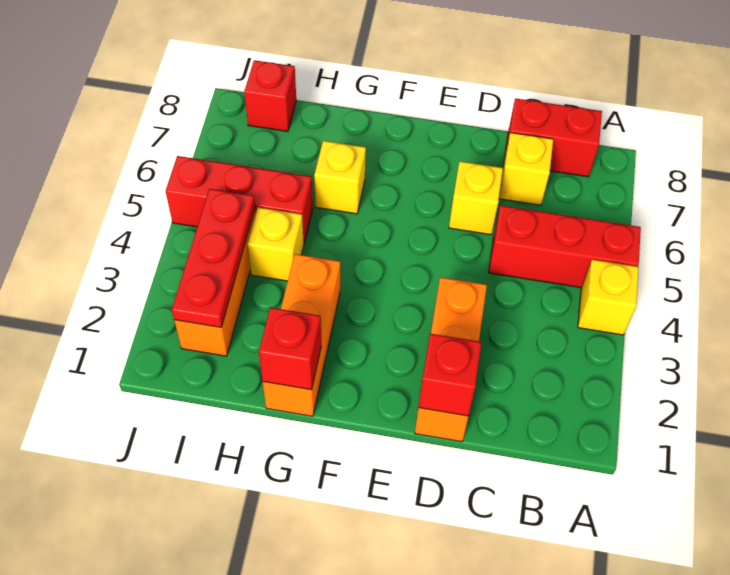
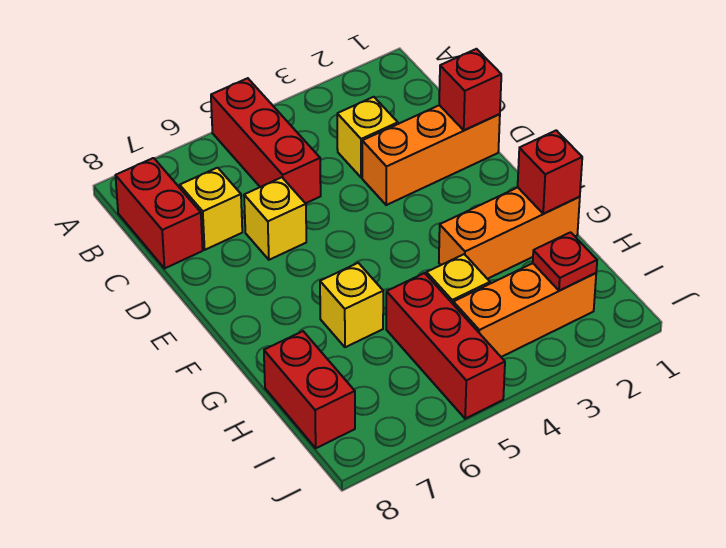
yellow brick A4 level 1 -> yellow brick C3 level 1
red plate I2:I4 level 2 -> red plate I2 level 2
red brick I8 level 1 -> red brick H8:I8 level 1

